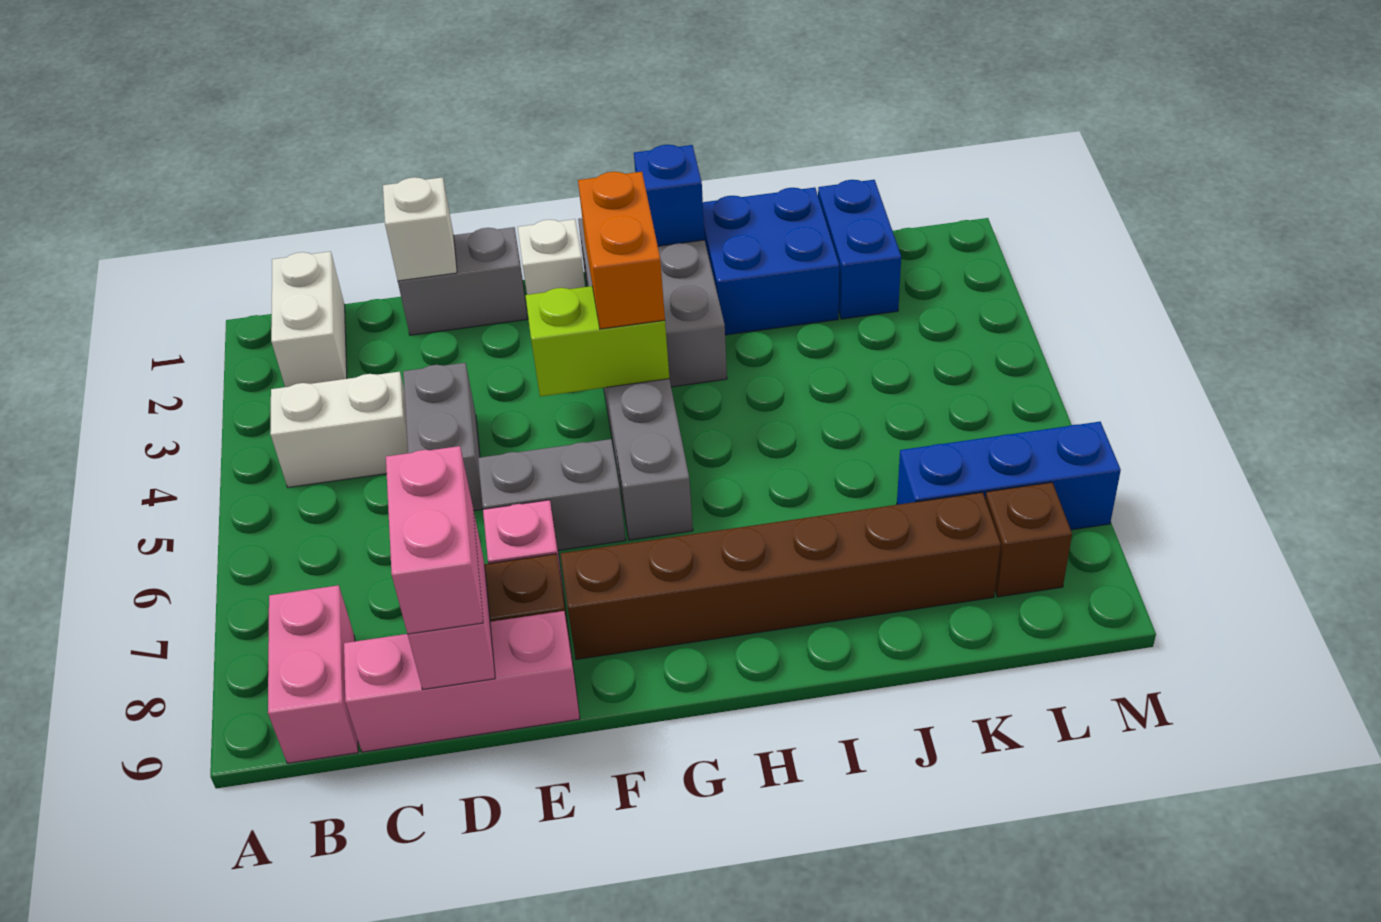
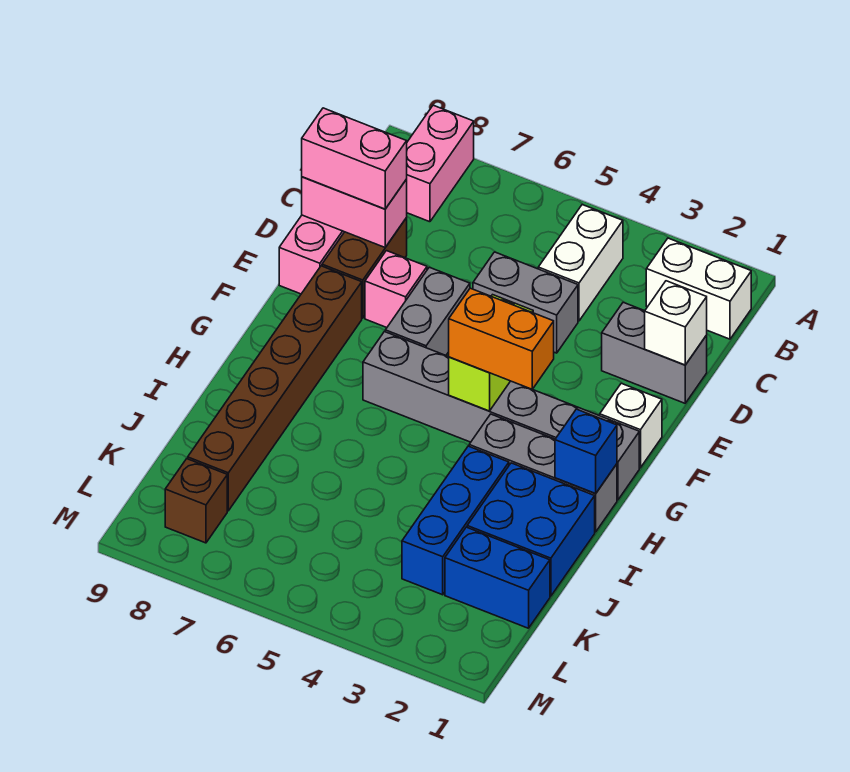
pink brick B8:B9 level 1 -> pink brick A8:B8 level 1
grey brick D1:E1 level 1 -> grey brick D1:D2 level 1
blue brick K7:M7 level 1 -> blue brick I3:K3 level 1

